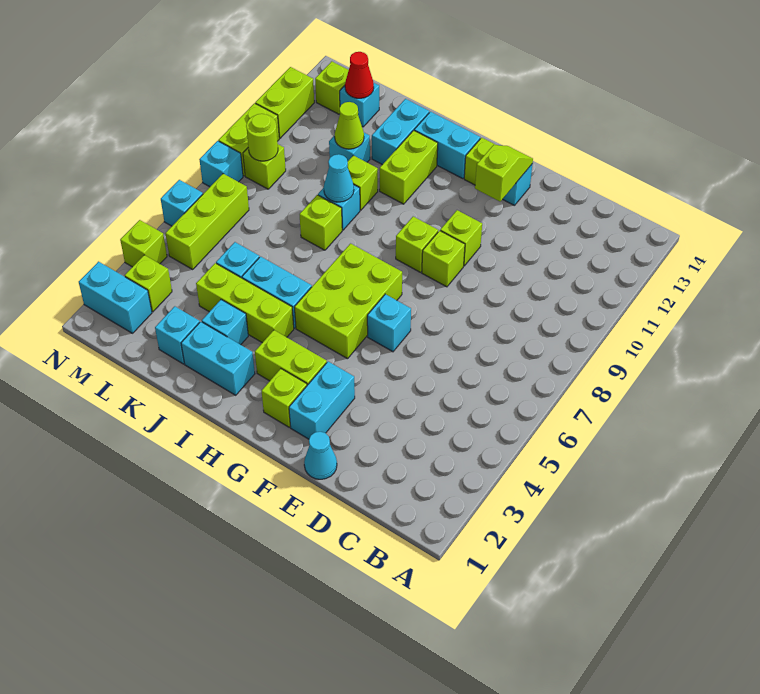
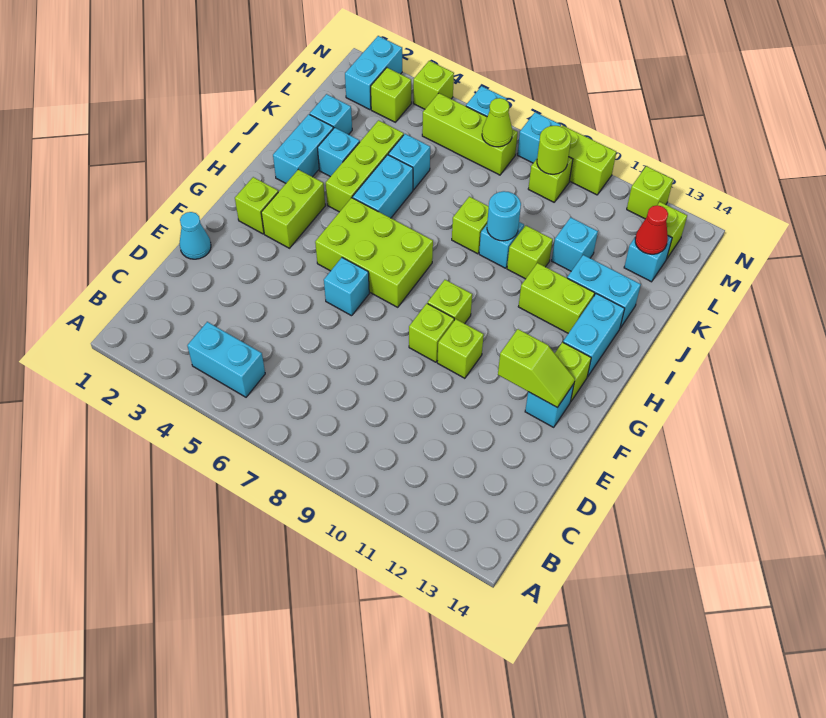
cyan brick F2:F3 level 1 -> cyan brick B4:B5 level 1
cyan cone J9 level 2 -> cyan round brick J9 level 2
lime cone K11 level 2 -> lime cone M7 level 2
lime brick N11:N12 level 1 -> lime brick N12 level 1

